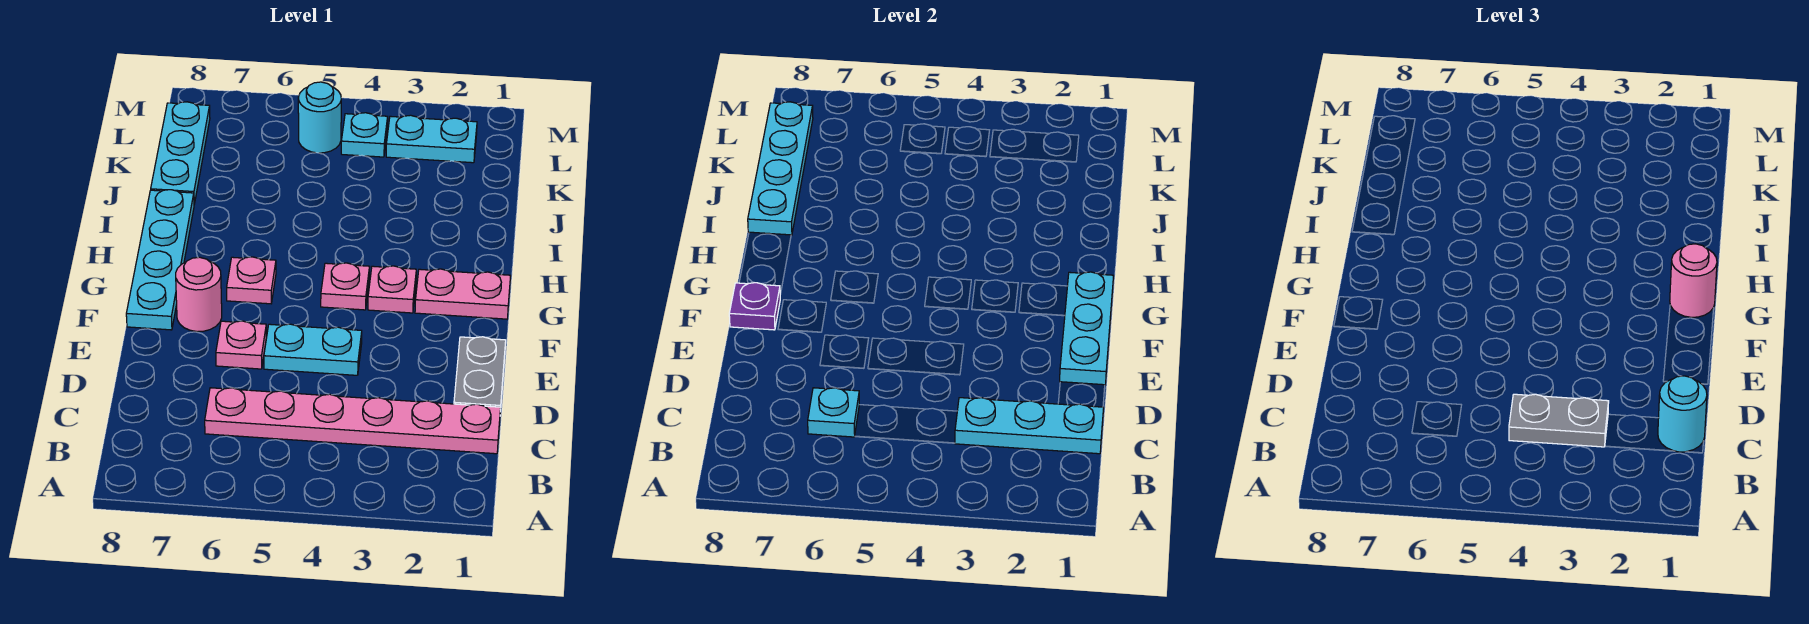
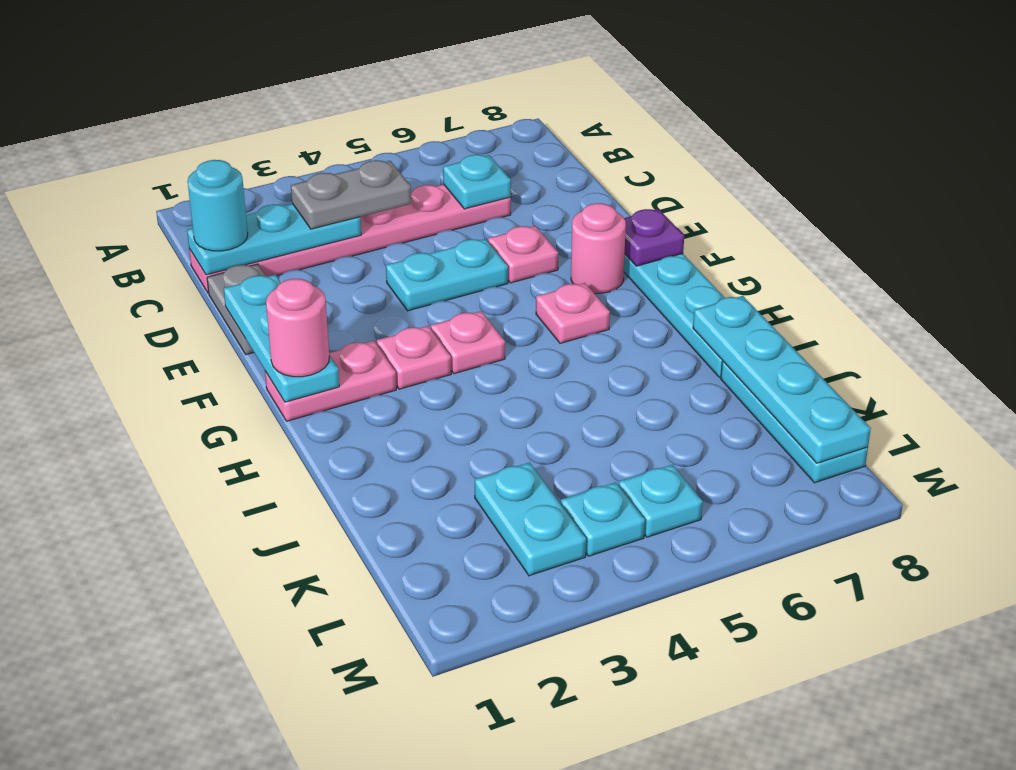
cyan plate L2:L3 level 1 -> cyan plate K3:L3 level 1
cyan round brick L5 level 1 -> cyan plate L5 level 1

